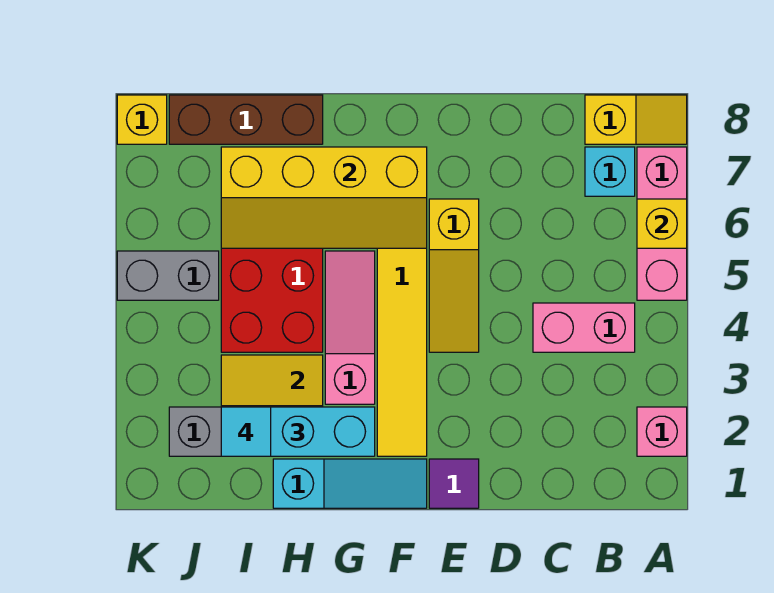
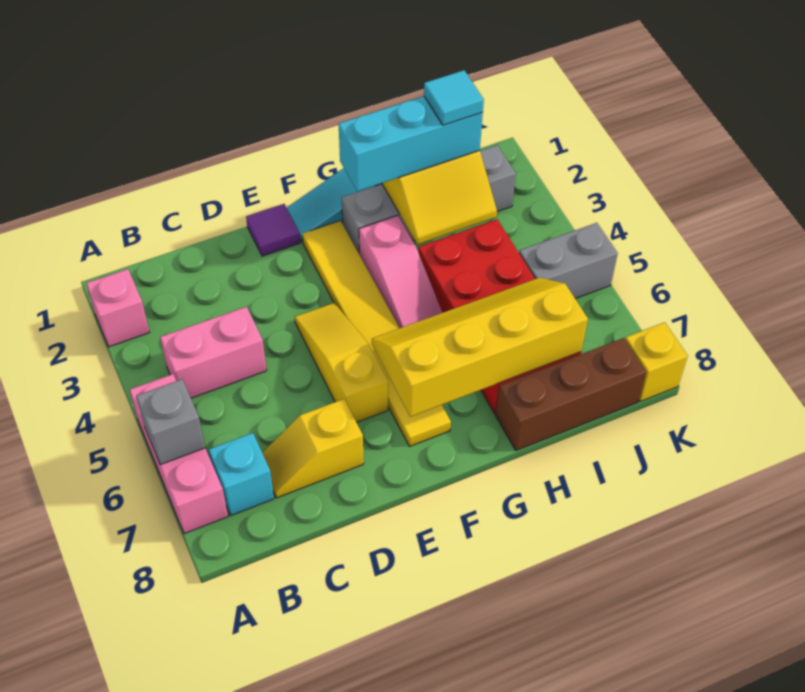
yellow brick A6 level 2 -> grey brick A6 level 2
yellow slope A8:B8 level 1 top B -> yellow slope C7:D7 level 1 top D

